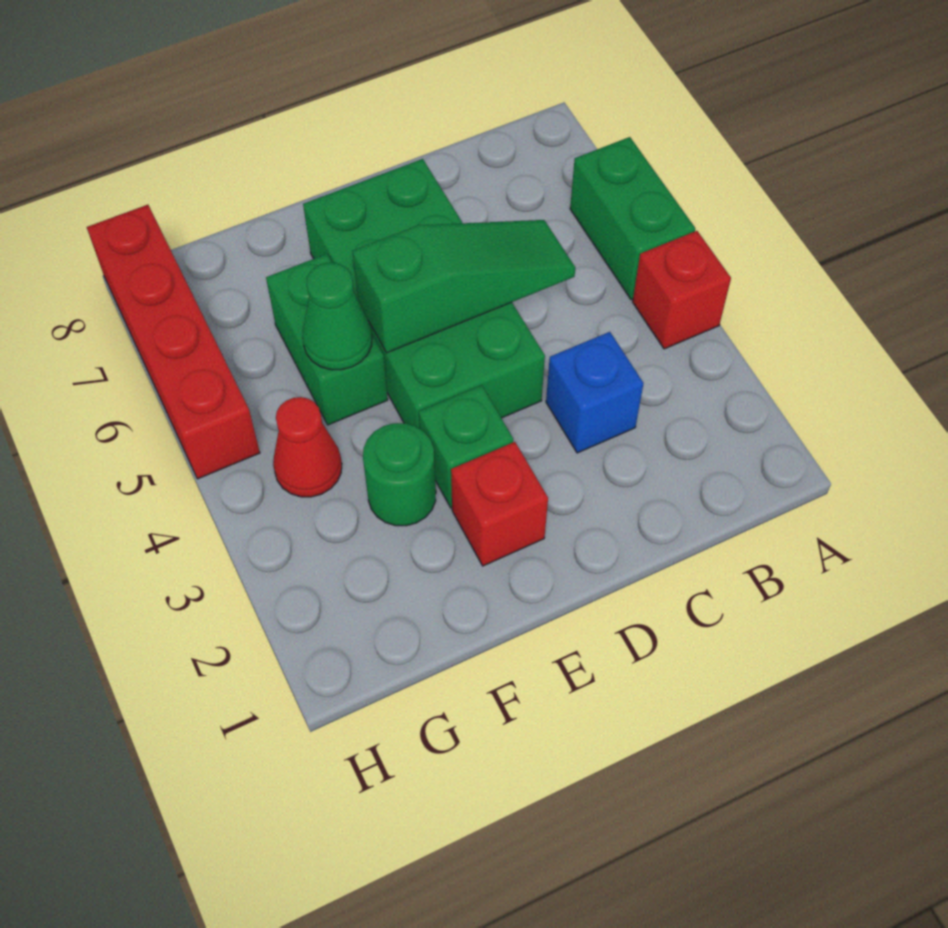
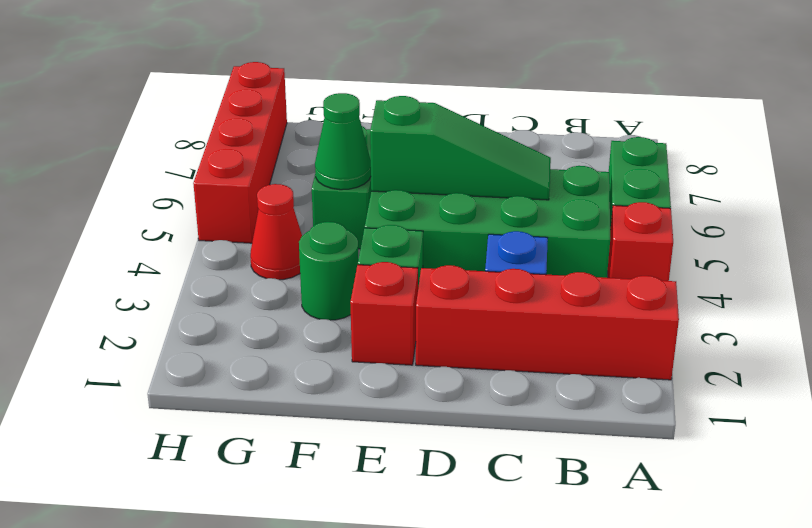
none -> red brick A2:D2 level 1
green brick D4:E7 level 1 -> green brick B4:E5 level 1

